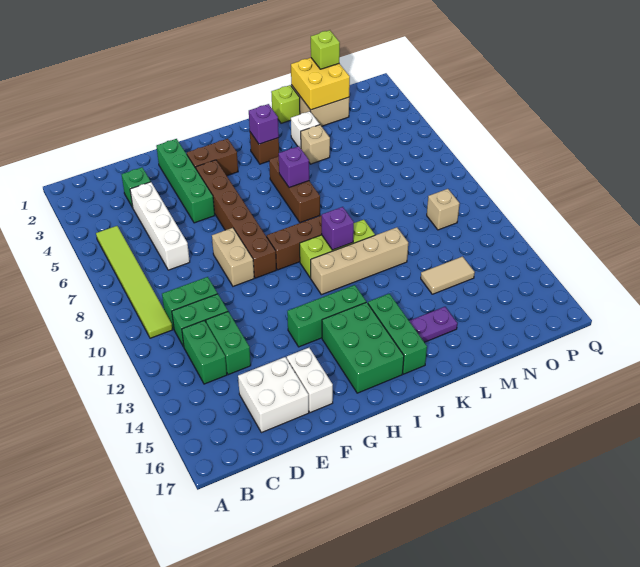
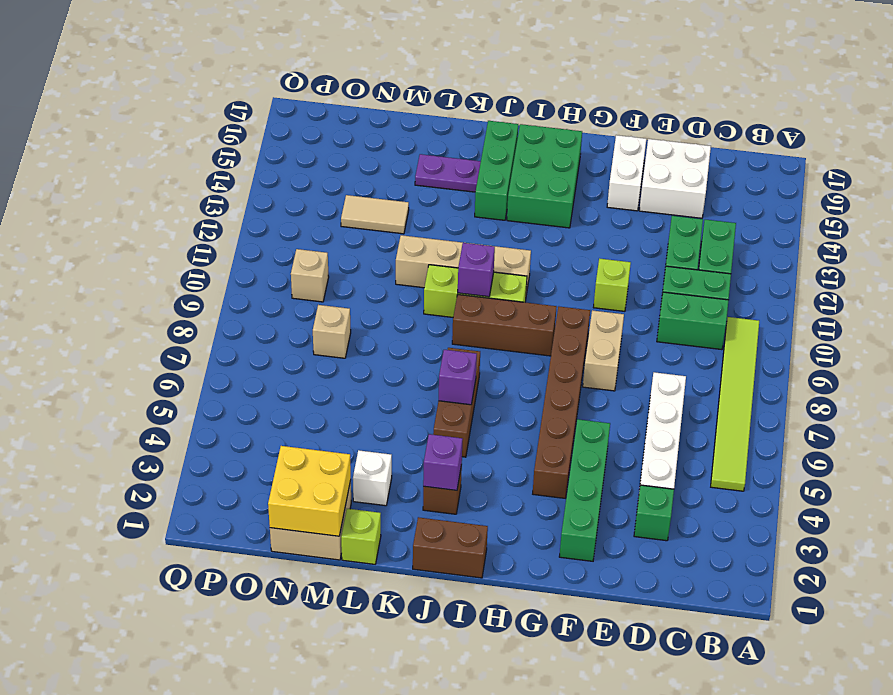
brown brick G3:H3 level 1 -> brown brick I1:J1 level 1
green brick G13:I13 level 1 -> none
tan brick L4 level 1 -> tan brick N8 level 1
lime brick N1 level 3 -> lime brick F11 level 1

